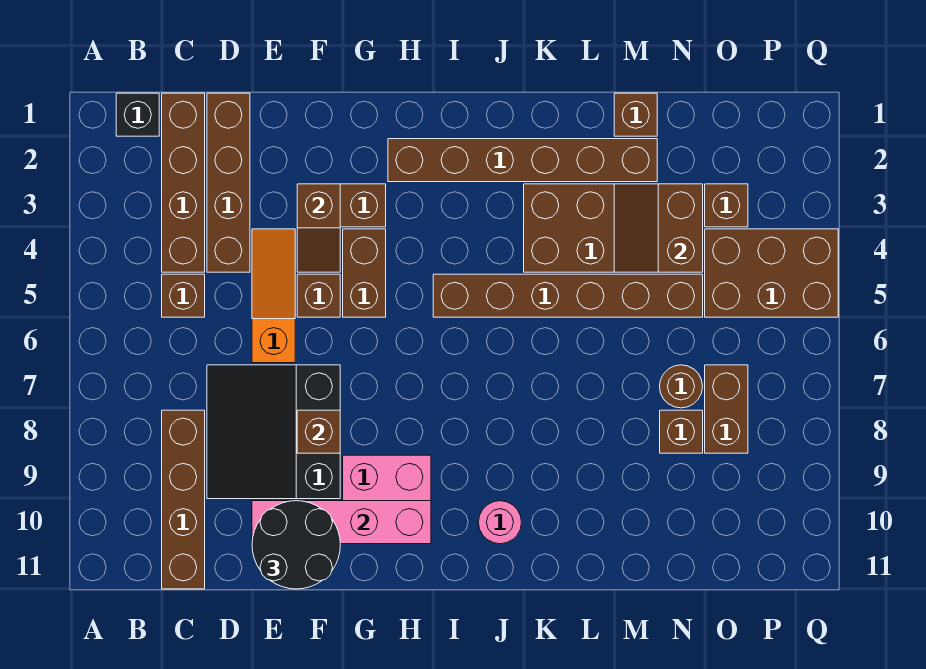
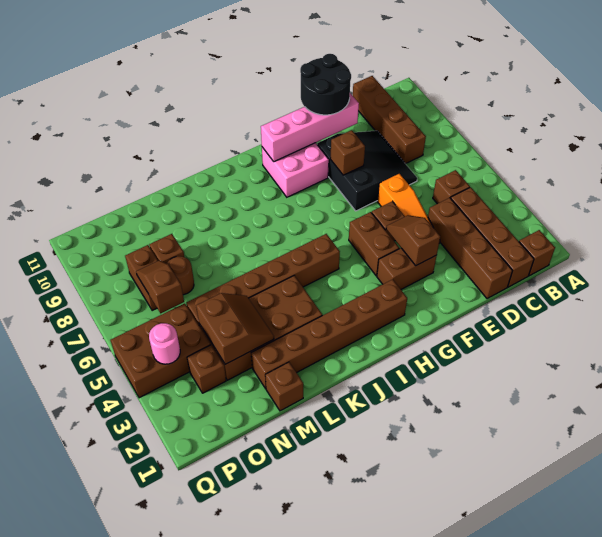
black brick B1 level 1 -> brown brick B1 level 1
pink round brick J10 level 1 -> pink round brick P4 level 2
none -> brown slope O6:O7 level 2 top 6

